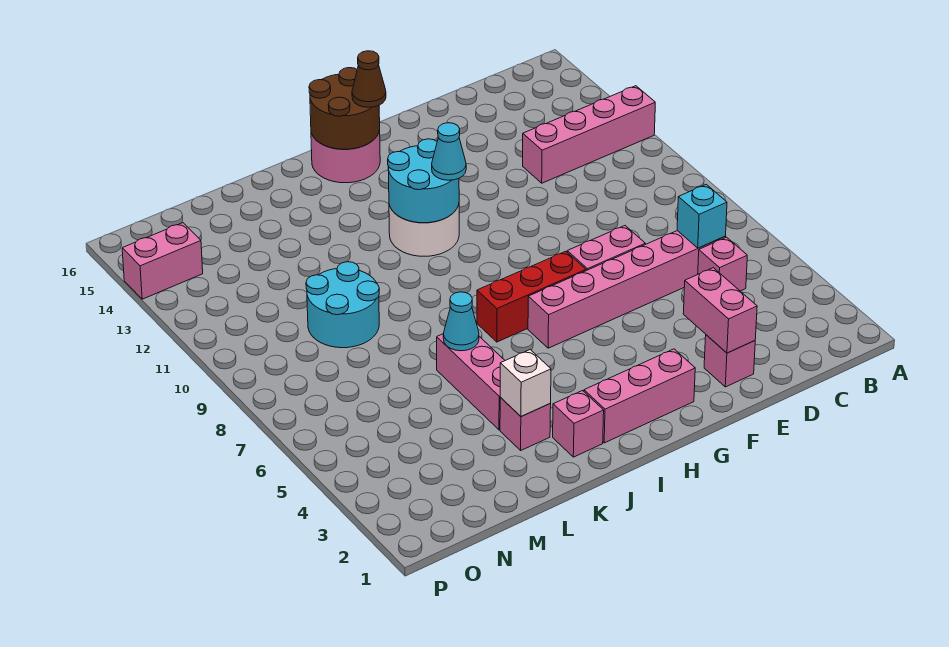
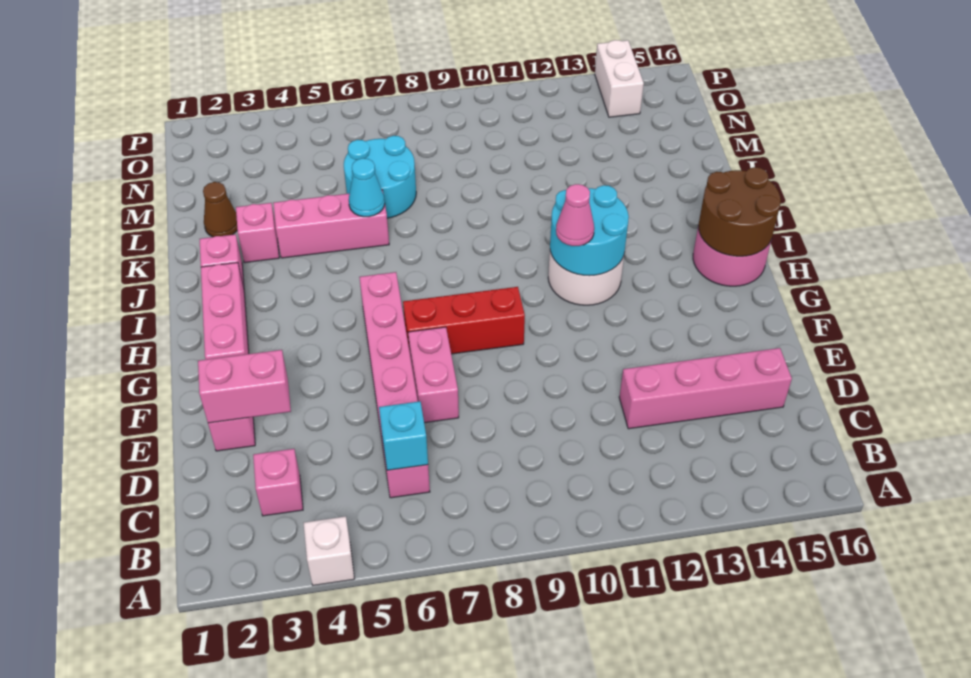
pink brick A12:D12 level 1 -> pink brick D12:D15 level 1
pink brick C5 level 1 -> pink brick C3 level 1
red brick G7:I7 level 1 -> red brick G7:G9 level 1
cyan cone H11 level 3 -> pink cone H11 level 3
brown cone H15 level 3 -> brown cone L2 level 1
white brick K3 level 2 -> white brick A4 level 1
cyan round brick L9:M10 level 1 -> cyan round brick L6:M7 level 1
pink brick O14:P14 level 1 -> white brick O14:P14 level 1

